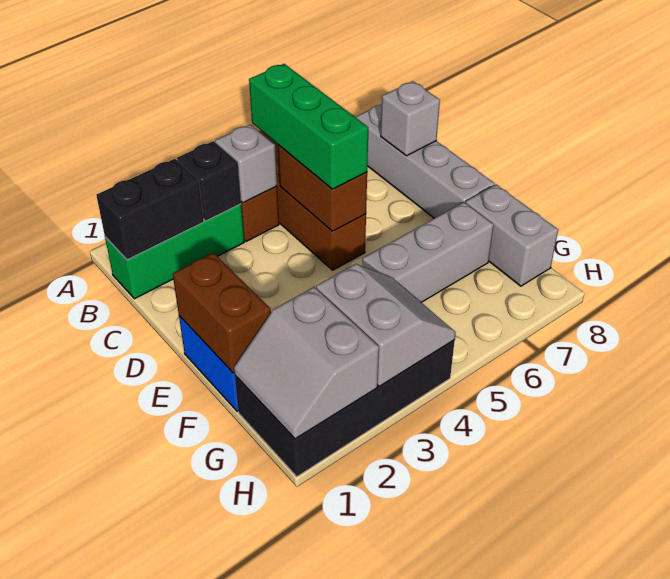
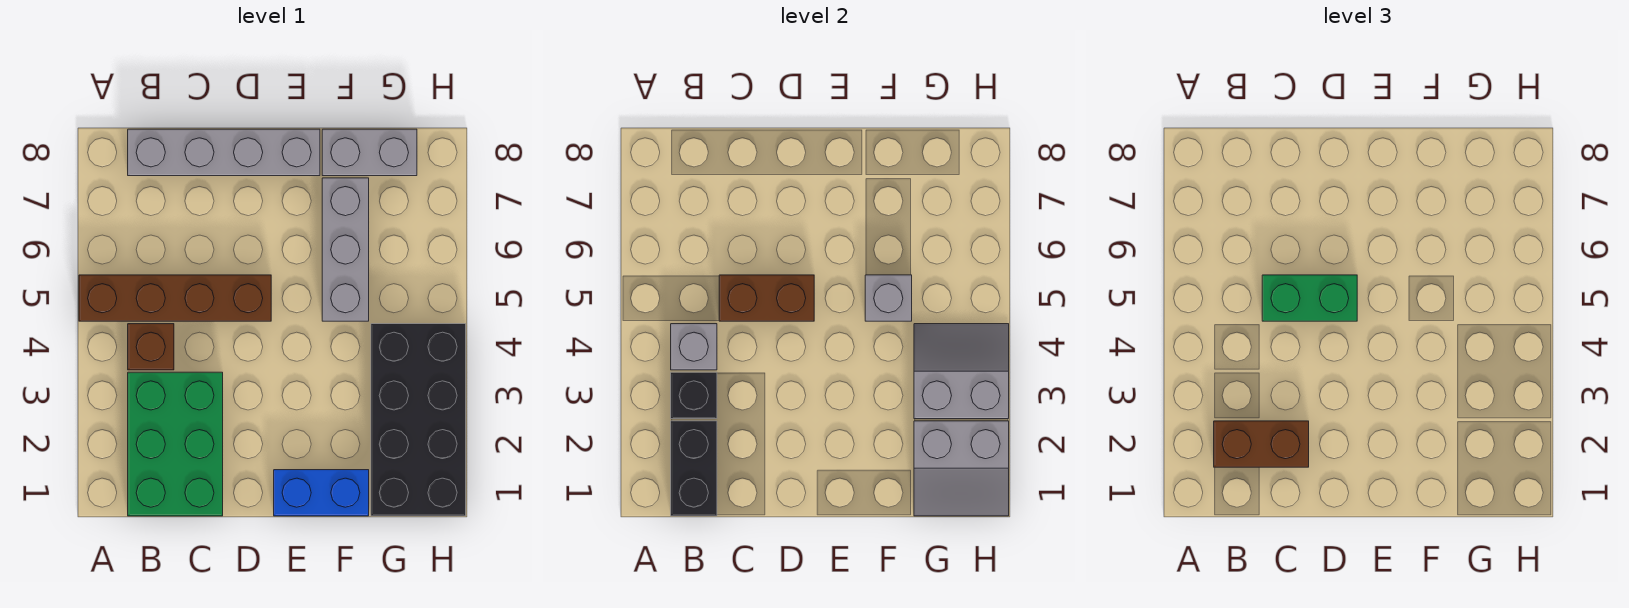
green brick B1:B3 level 1 -> green brick B1:C3 level 1
green brick B5:D5 level 3 -> green brick C5:D5 level 3
grey brick C8 level 2 -> grey brick F5 level 2
brown brick E1:F1 level 2 -> brown brick B2:C2 level 3

